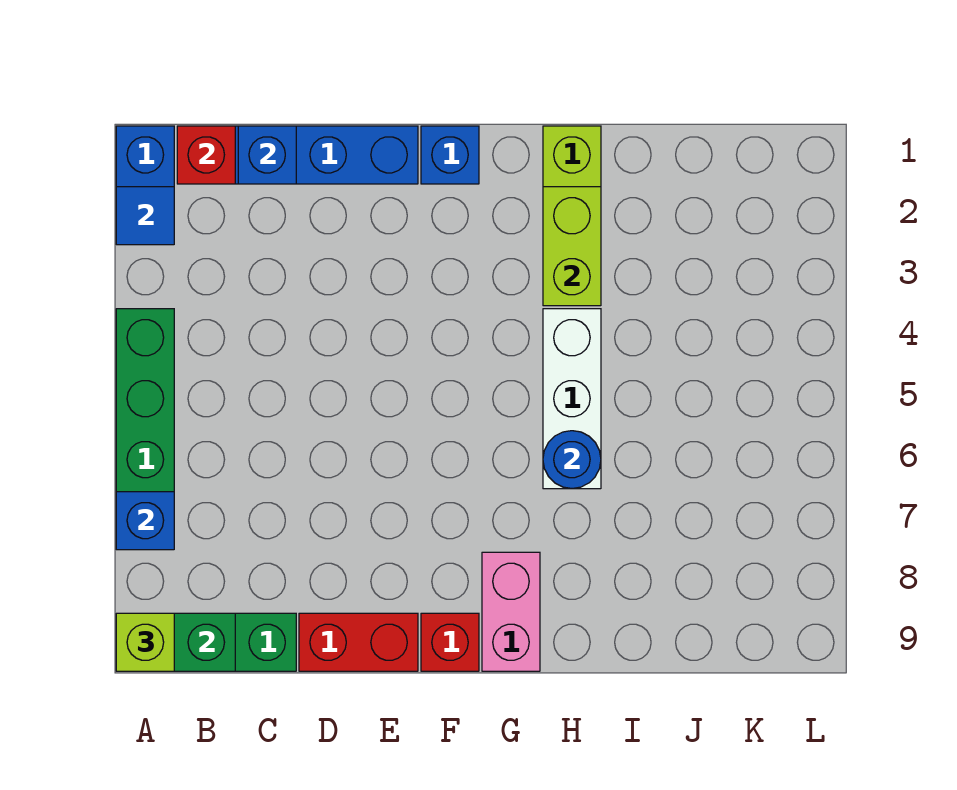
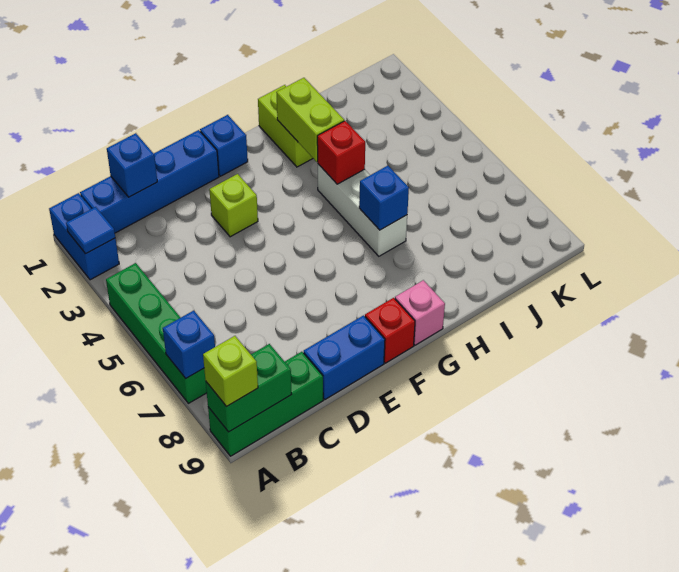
red brick B1 level 2 -> red brick H4 level 2
red brick D9:E9 level 1 -> blue brick D9:E9 level 1
none -> lime brick E3 level 1
pink brick G8:G9 level 1 -> pink brick G9 level 1
blue round brick H6 level 2 -> blue brick H6 level 2

